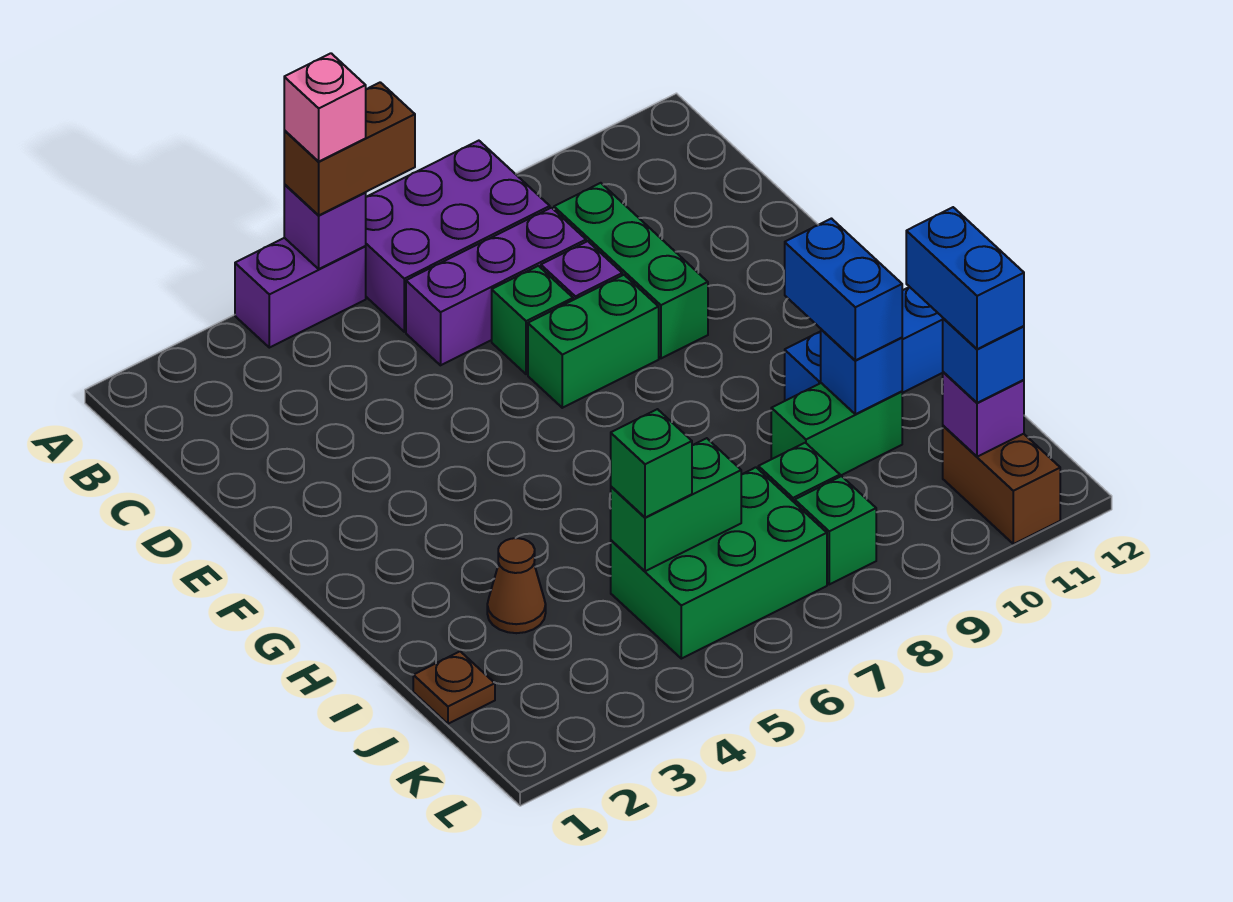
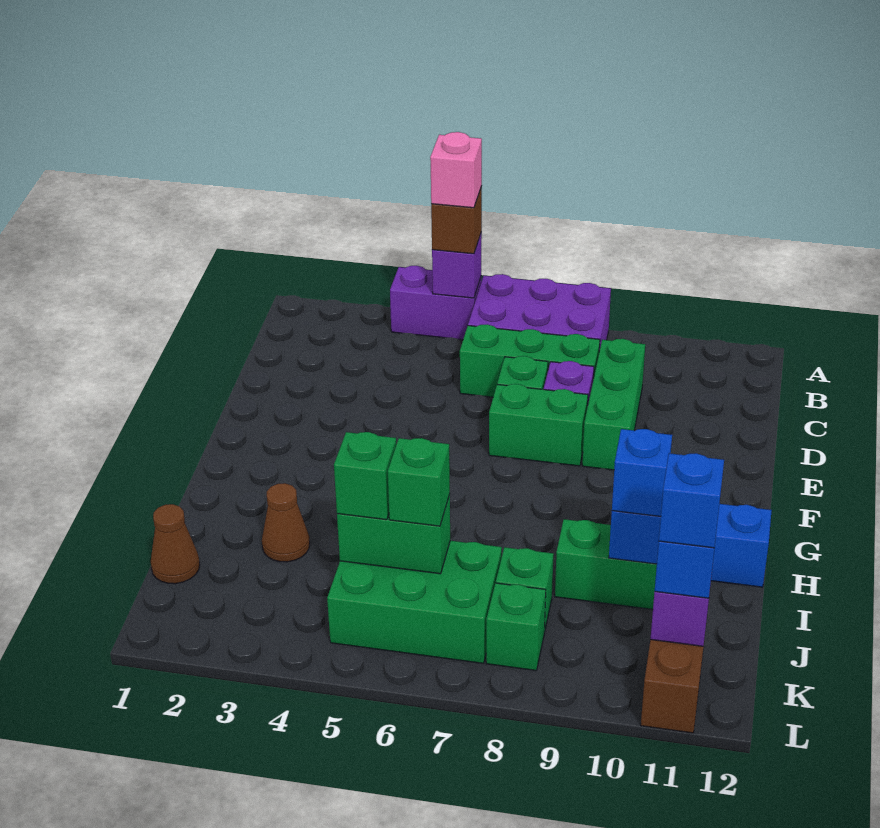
brown brick A5:A6 level 3 -> brown brick A5 level 3
purple brick C6:C8 level 1 -> green brick C6:C8 level 1
blue brick H10:I10 level 3 -> blue brick I10 level 3
brown plate J1 level 1 -> brown cone J1 level 1
none -> green brick J6 level 3
blue brick J11:K11 level 4 -> blue brick K11 level 4

